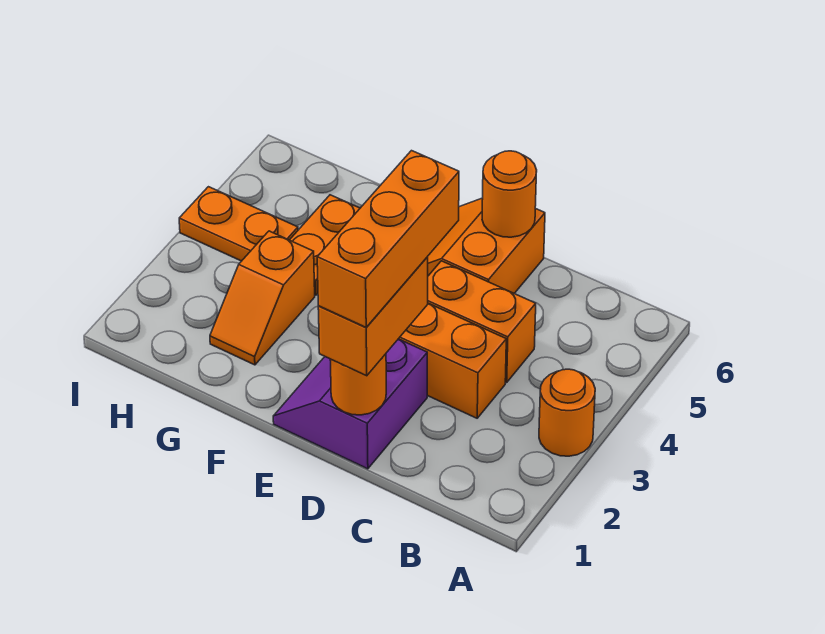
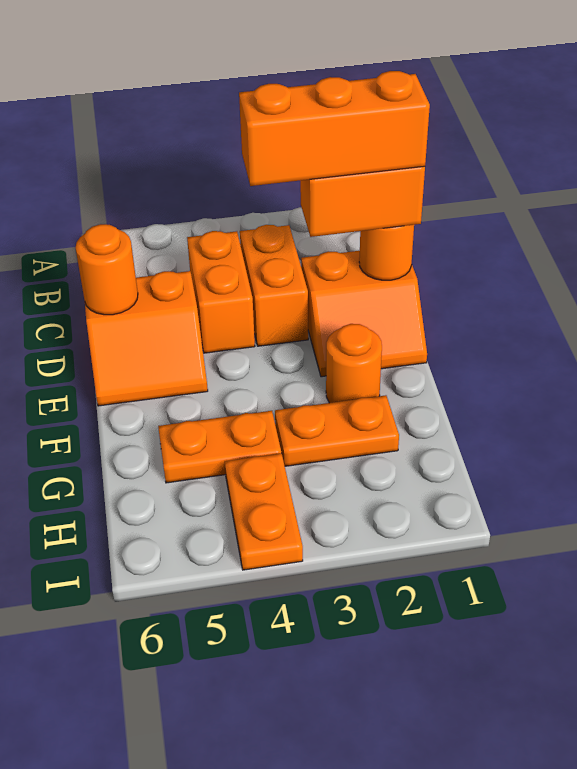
orange round brick A3 level 1 -> orange round brick F2 level 1
purple slope D1:E2 level 1 top D -> orange slope D1:E2 level 1 top D
orange slope G2:G3 level 1 top 3 -> orange plate G2:G3 level 1

